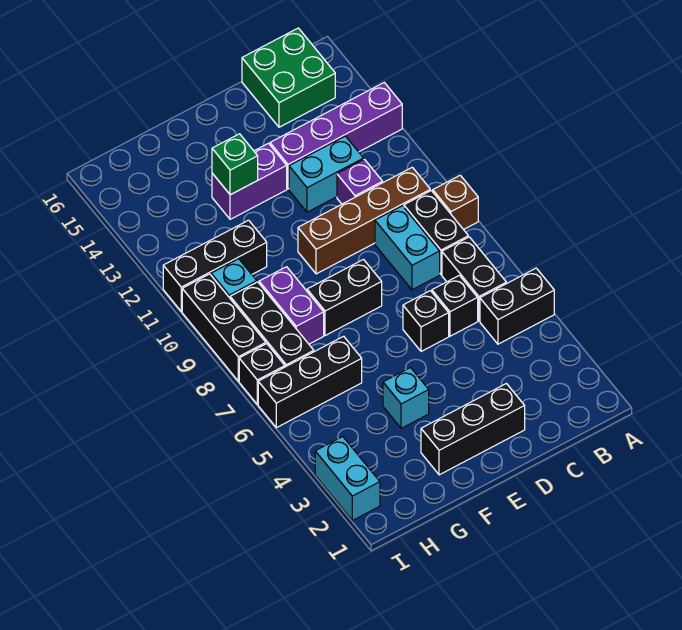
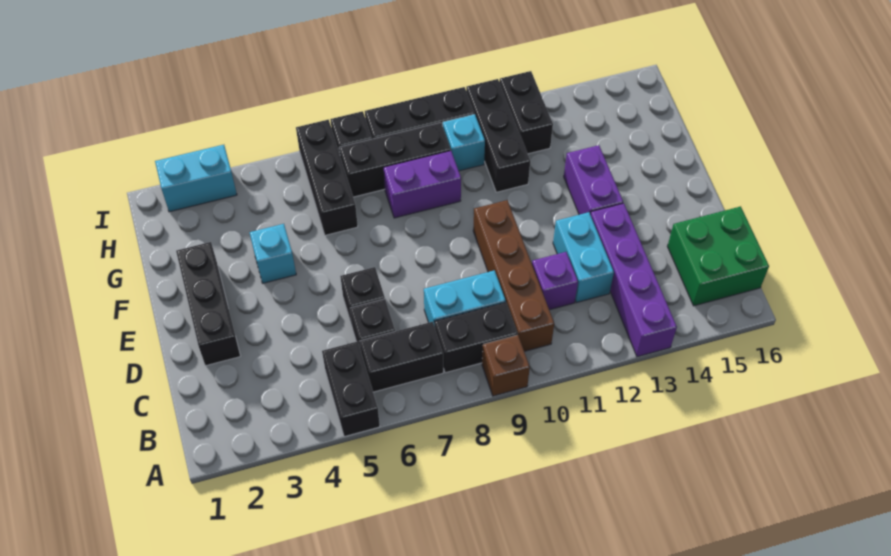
black brick E8:F8 level 1 -> black brick H12:I12 level 1
green brick F13 level 2 -> none

